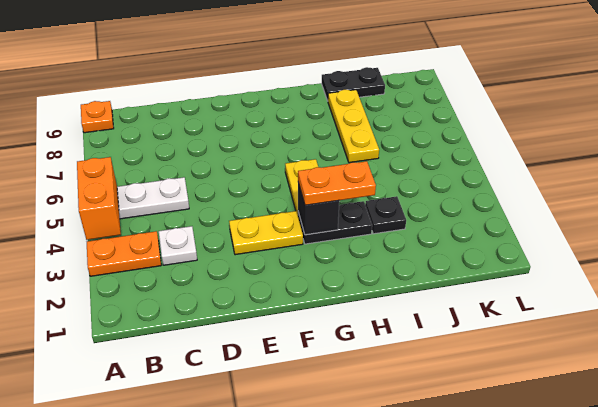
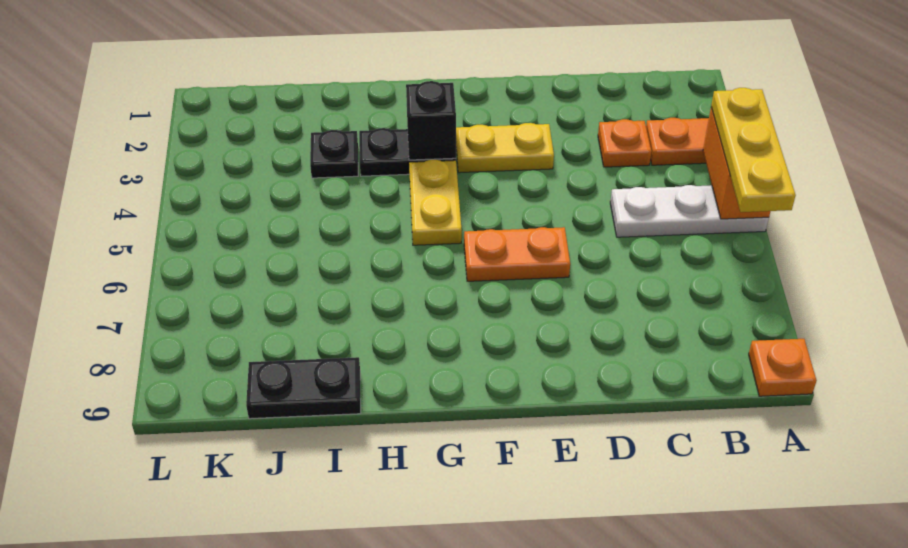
white plate C3 level 1 -> orange plate C3 level 1
orange plate G3:H3 level 3 -> orange plate E6:F6 level 1
yellow plate I6:I8 level 1 -> yellow plate A4:A6 level 3

